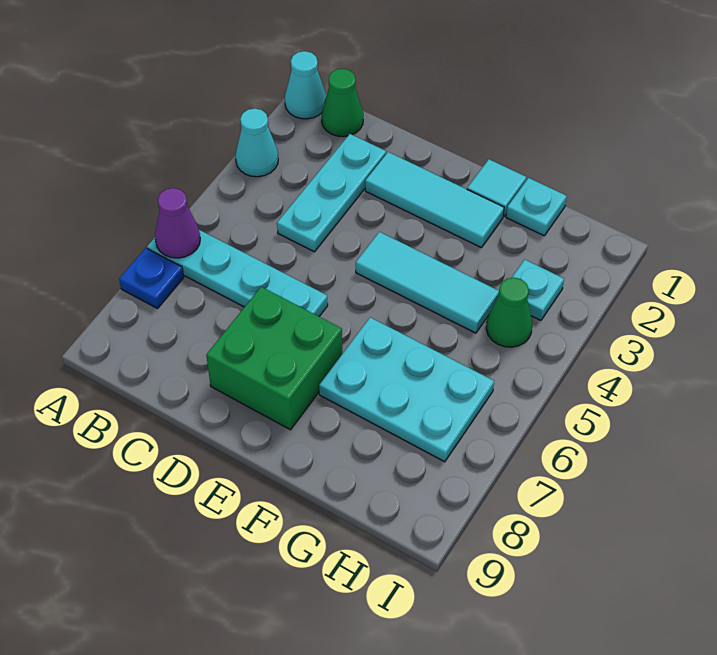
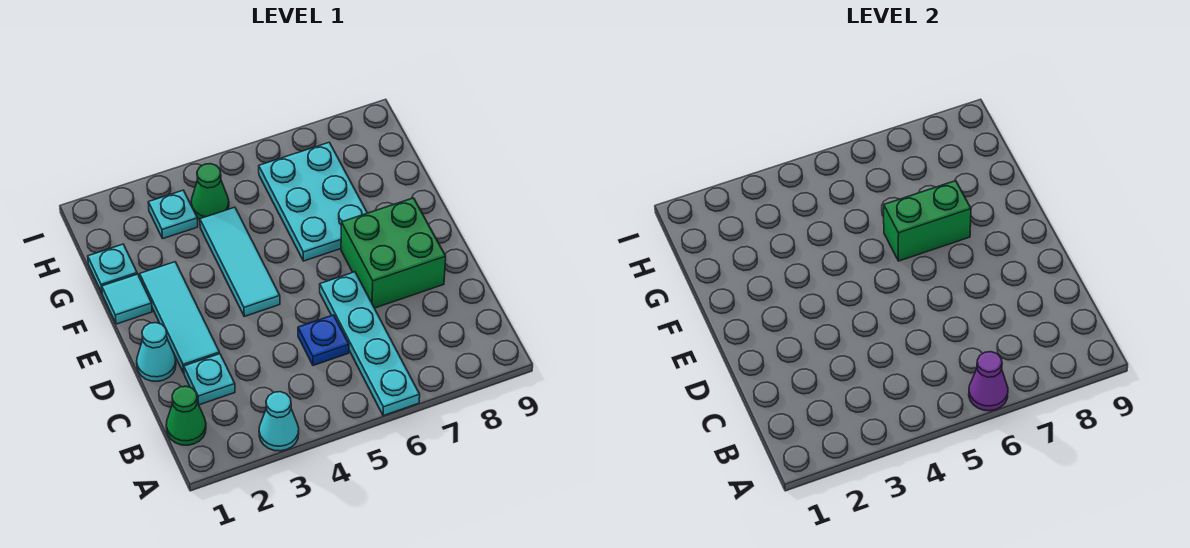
cyan cone A1 level 1 -> cyan cone D1 level 1
blue plate A7 level 1 -> blue plate C5 level 1
cyan plate C2:C4 level 1 -> cyan plate C2 level 1
none -> green brick F6:F7 level 2

